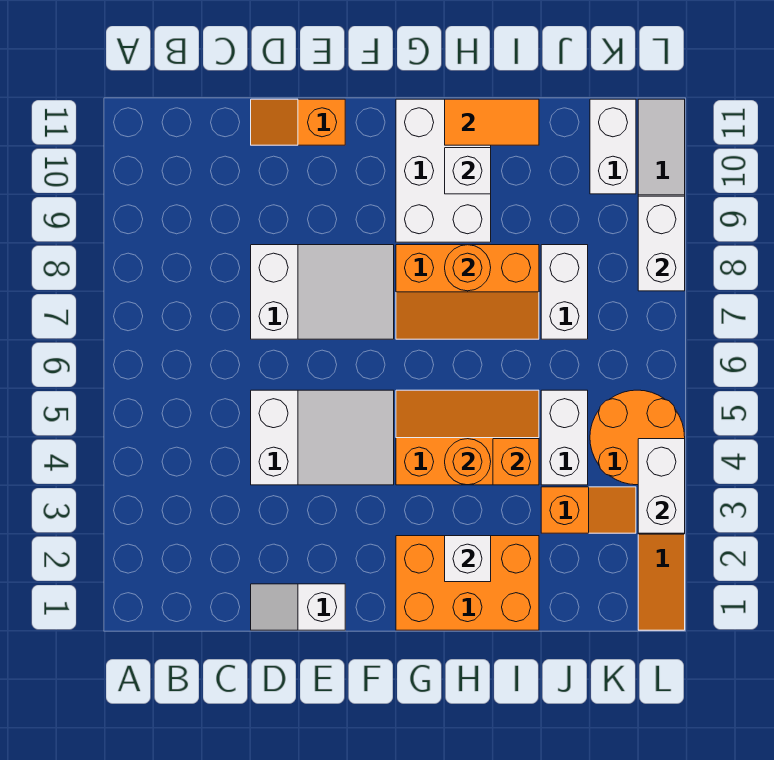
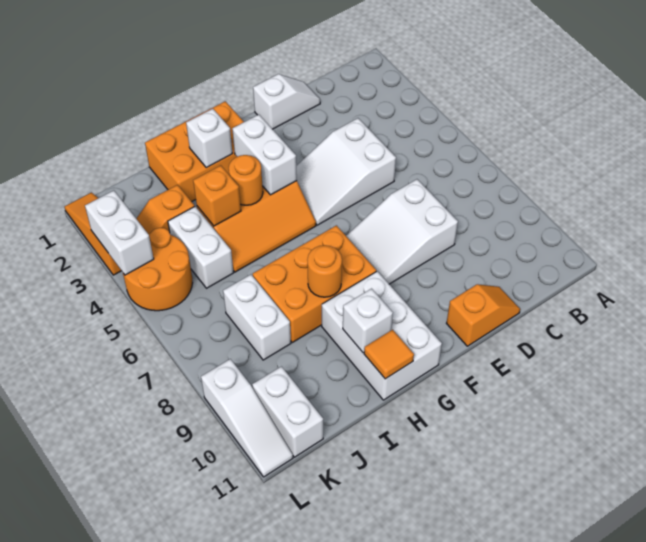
orange slope G7:I8 level 1 top 8 -> orange brick G7:I8 level 1
orange tile H11:I11 level 2 -> orange tile H11 level 2
white brick L8:L9 level 2 -> white brick G3:G4 level 2

